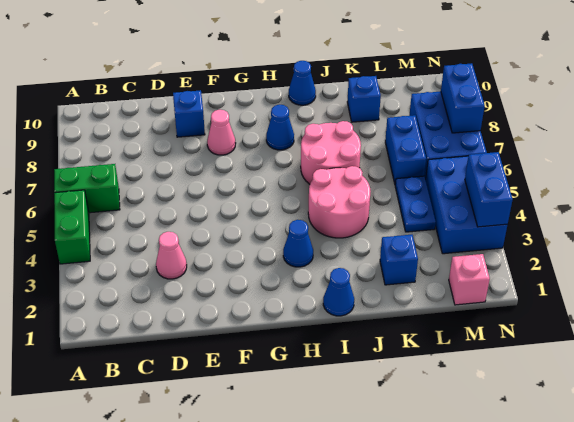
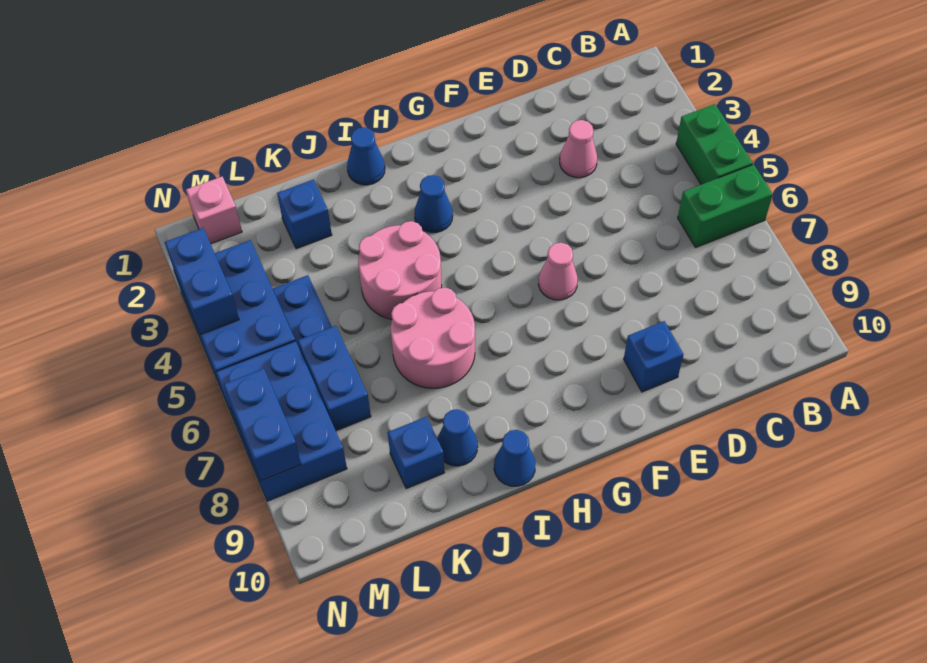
pink cone F8 level 1 -> pink cone F6 level 1
blue cone H8 level 1 -> blue cone J9 level 1

